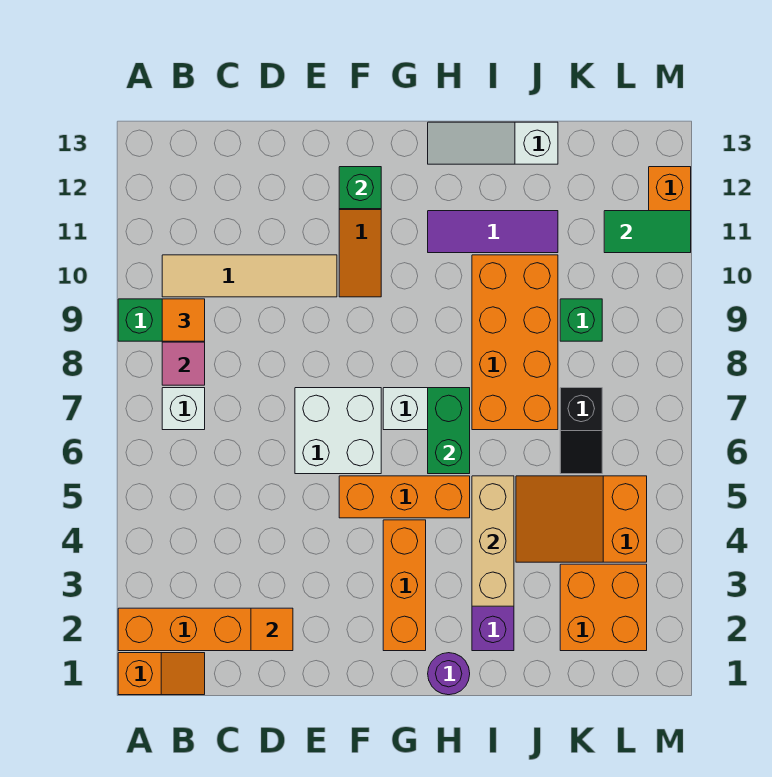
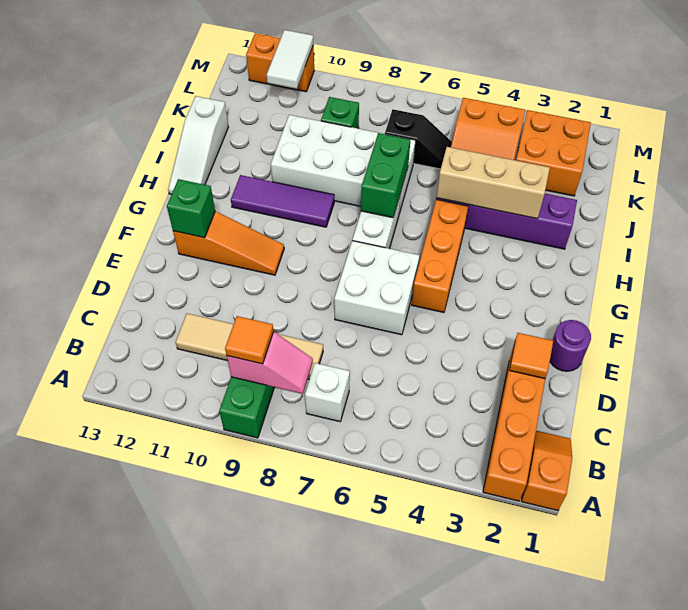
tan tile B10:E10 level 1 -> tan tile C8:C11 level 1
orange brick G2:G4 level 1 -> none
purple round brick H1 level 1 -> purple round brick E1 level 1
green brick H6:H7 level 2 -> green brick H7:I7 level 2
purple tile H11:J11 level 1 -> purple tile H9:H11 level 1
orange brick I7:J10 level 1 -> white brick I7:J10 level 1
green tile L11:M11 level 2 -> white tile L11:M11 level 2

